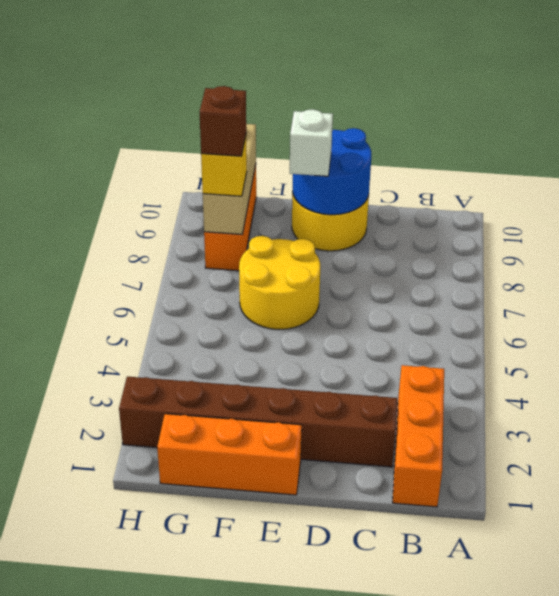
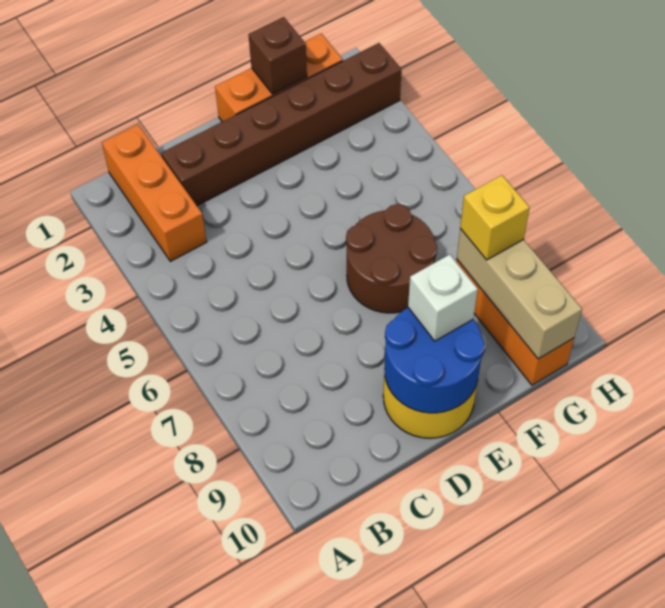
yellow round brick E6:F7 level 1 -> brown round brick E6:F7 level 1
brown brick G8 level 4 -> brown brick F1 level 2

